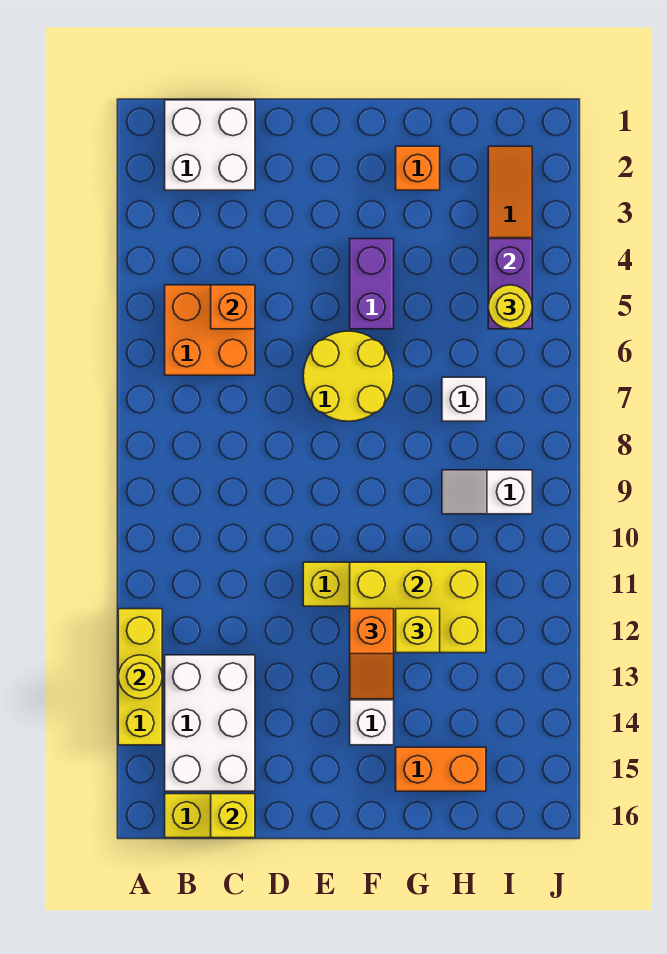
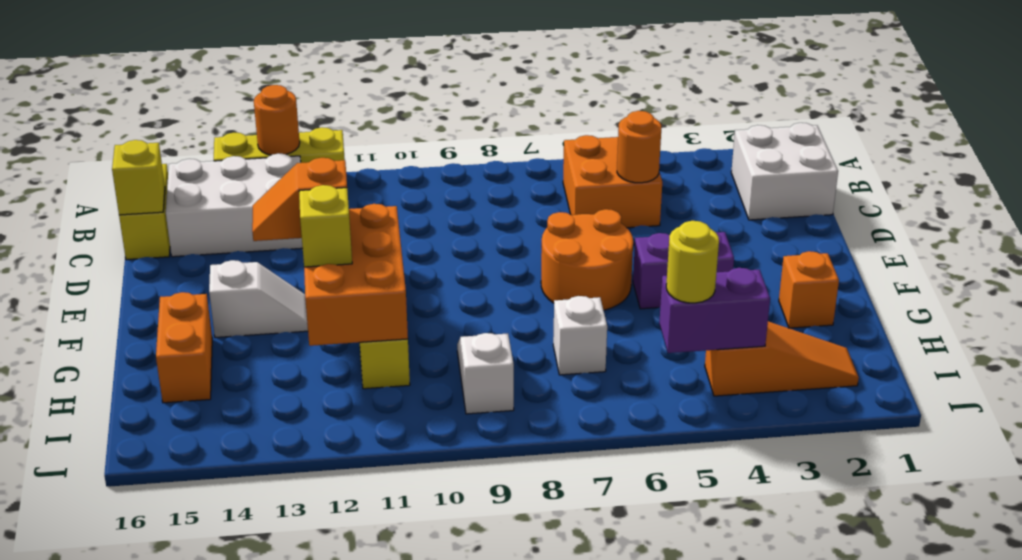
yellow round brick A13 level 2 -> orange round brick A13 level 2
orange brick C5 level 2 -> orange round brick C5 level 2
yellow round brick E6:F7 level 1 -> orange round brick E6:F7 level 1
yellow brick F11:H12 level 2 -> orange brick F11:H12 level 2

